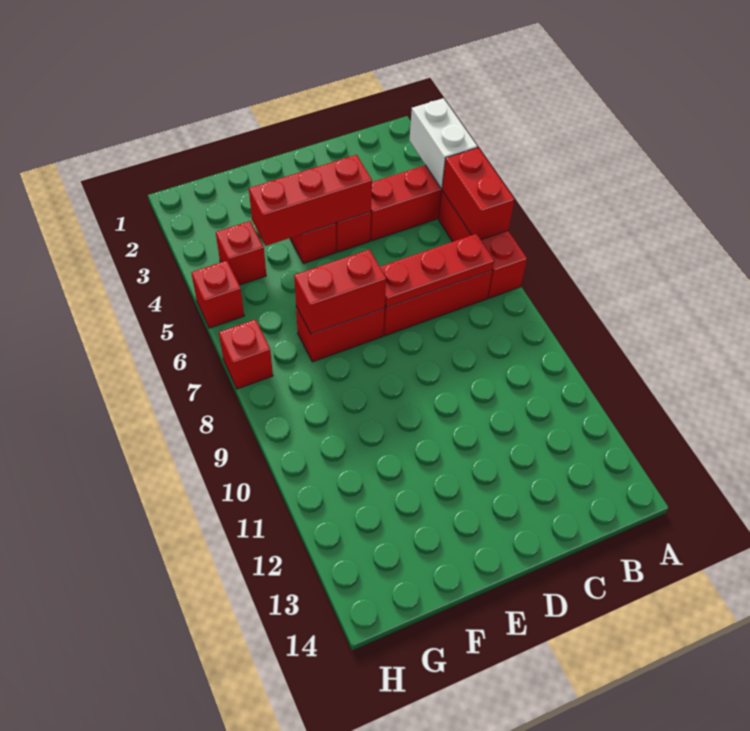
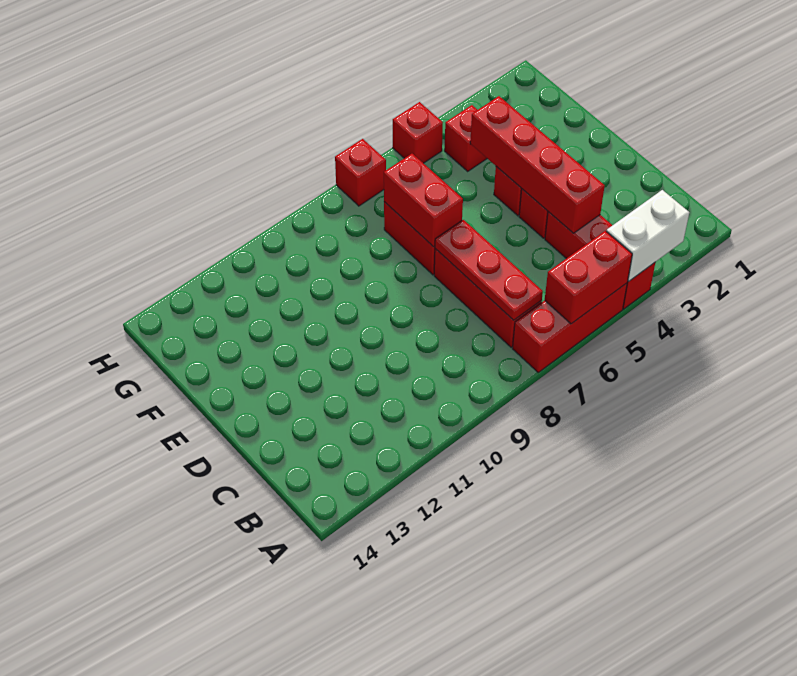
red brick D4:F4 level 2 -> red brick C4:F4 level 2

